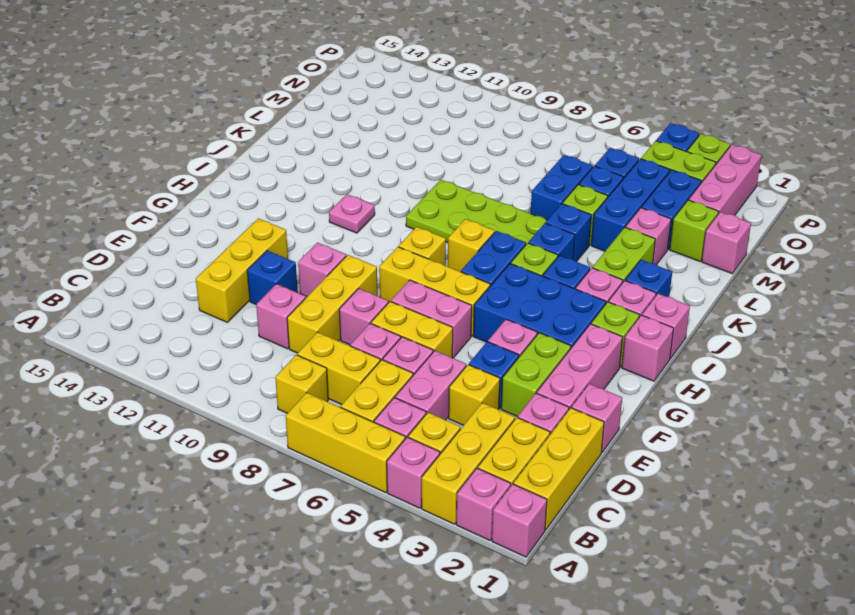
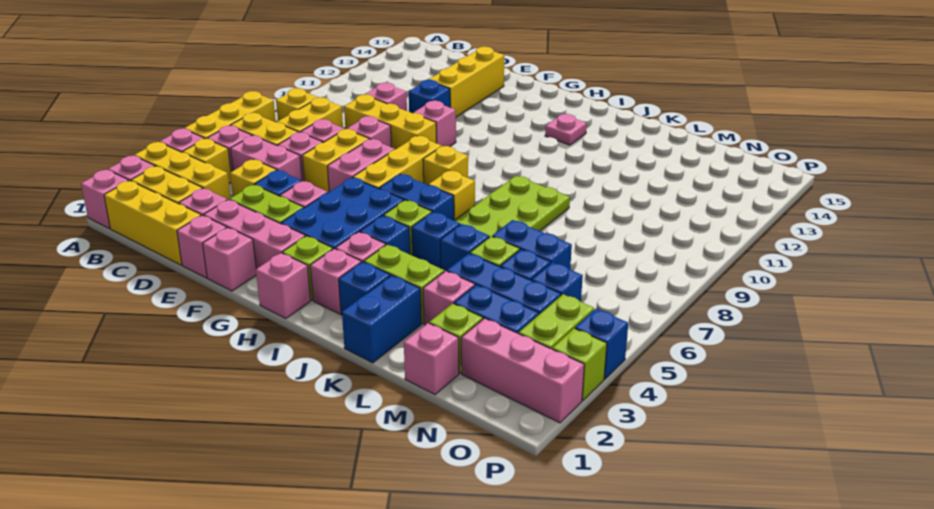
yellow brick D12:F12 level 1 -> yellow brick E12:E14 level 1
pink brick I1 level 1 -> pink brick F1 level 1
pink plate I11 level 1 -> pink plate I13 level 1
none -> blue brick K1:K2 level 1

